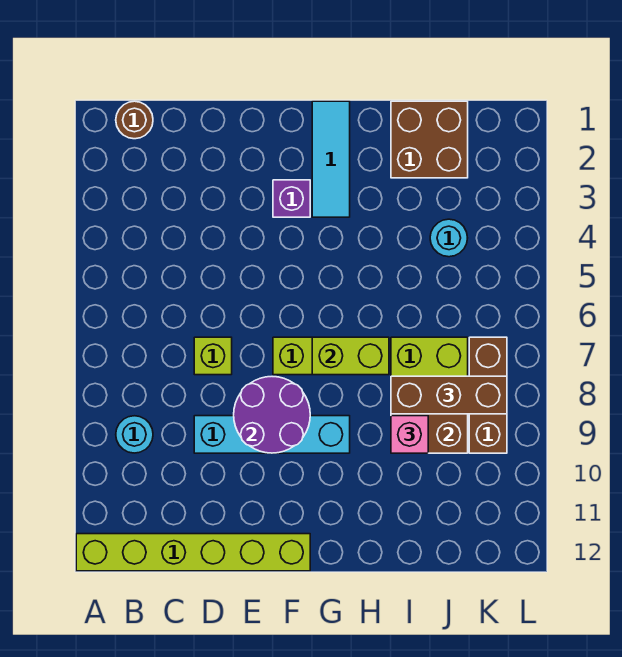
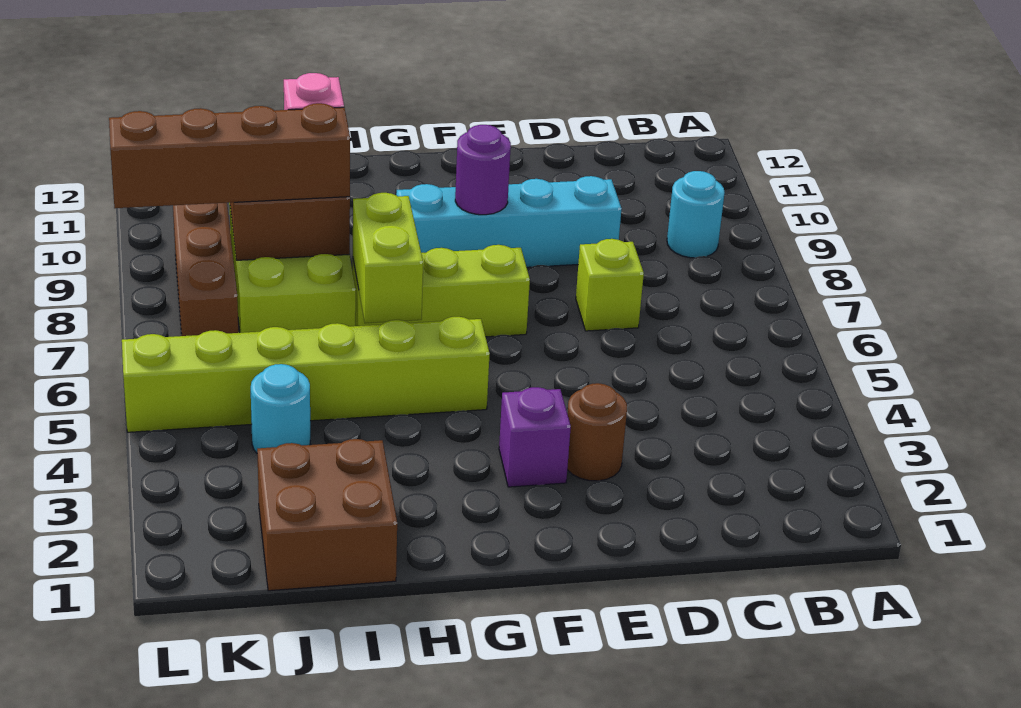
lime brick A12:F12 level 1 -> lime brick G5:L5 level 1
brown round brick B1 level 1 -> brown round brick E3 level 1
purple round brick E8:F9 level 2 -> purple round brick F9 level 2
cyan tile G1:G3 level 1 -> none
lime brick G7:H7 level 2 -> lime brick H6:H7 level 2
brown brick I8:K8 level 3 -> brown brick I8:L8 level 3

